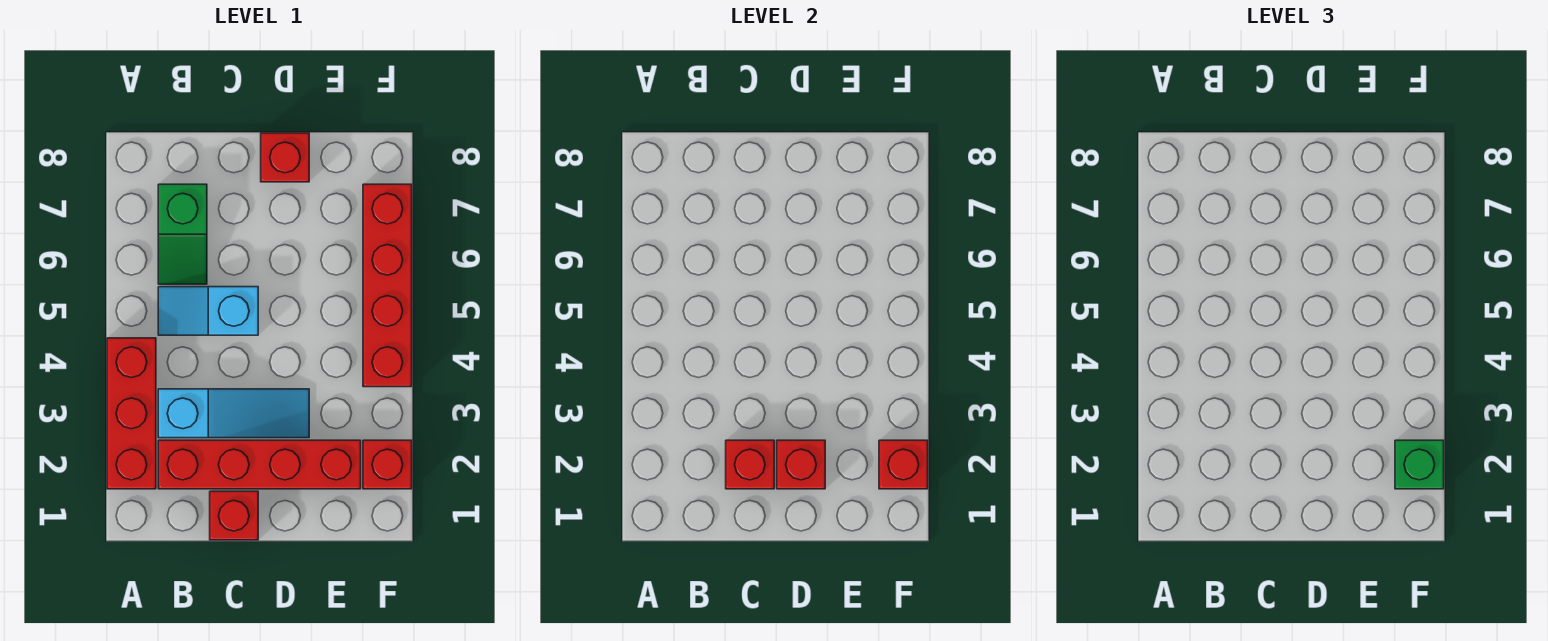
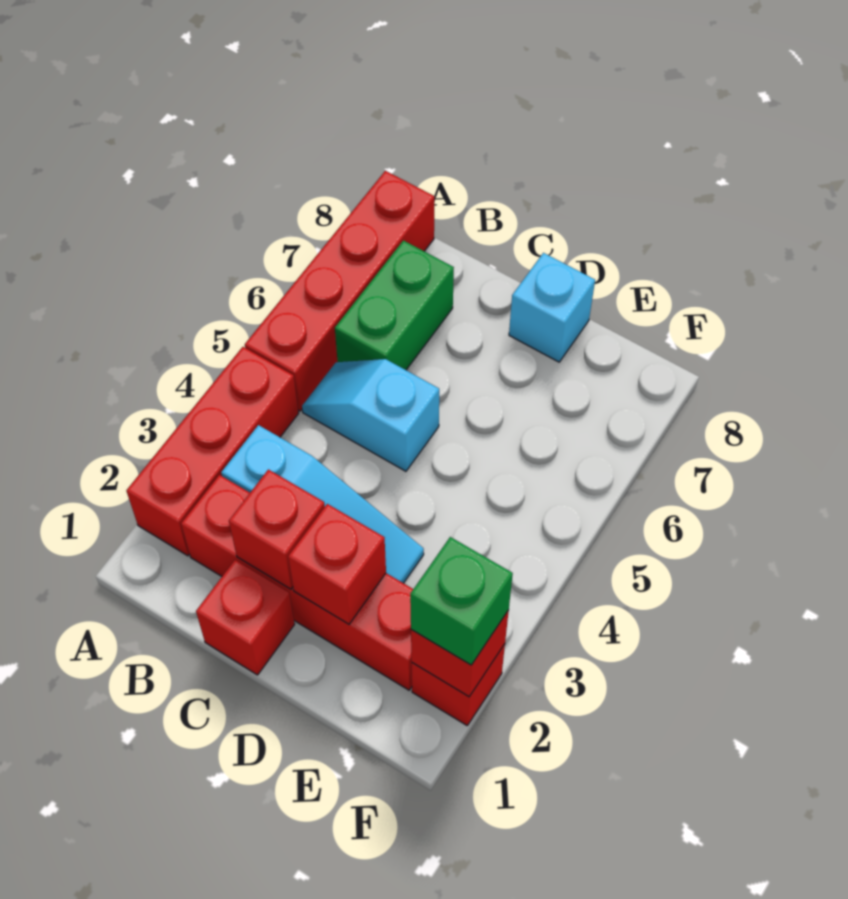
green slope B6:B7 level 1 top 7 -> green brick B6:B7 level 1
red brick D8 level 1 -> cyan brick D8 level 1
red brick F4:F7 level 1 -> red brick A5:A8 level 1

